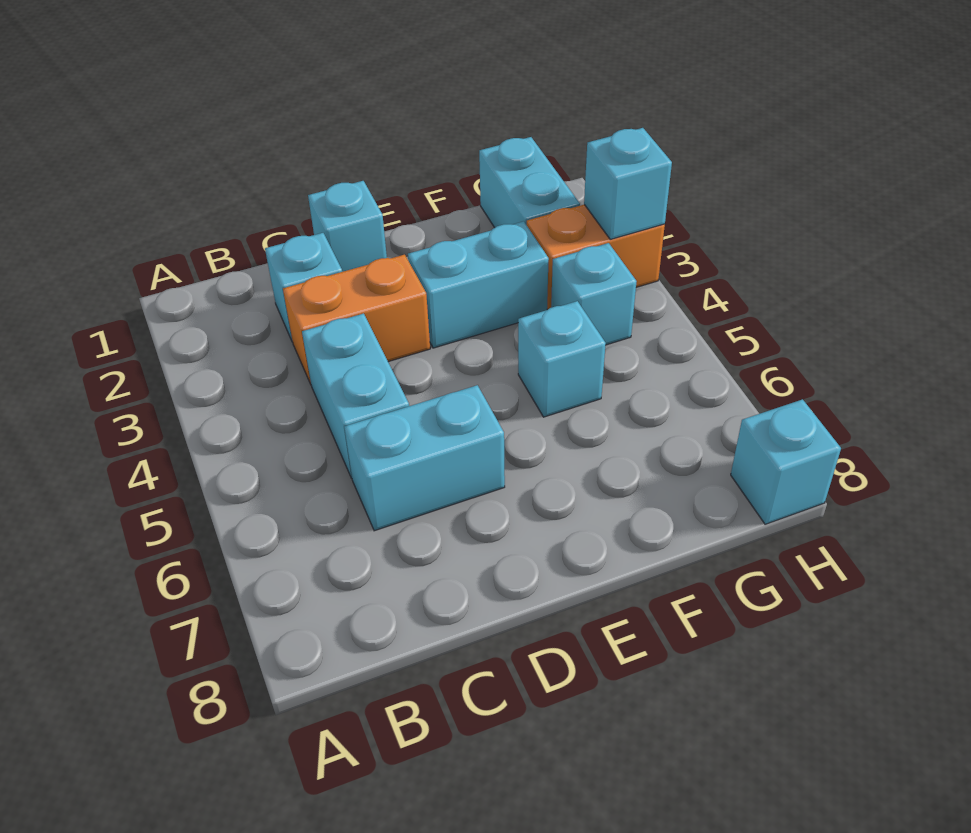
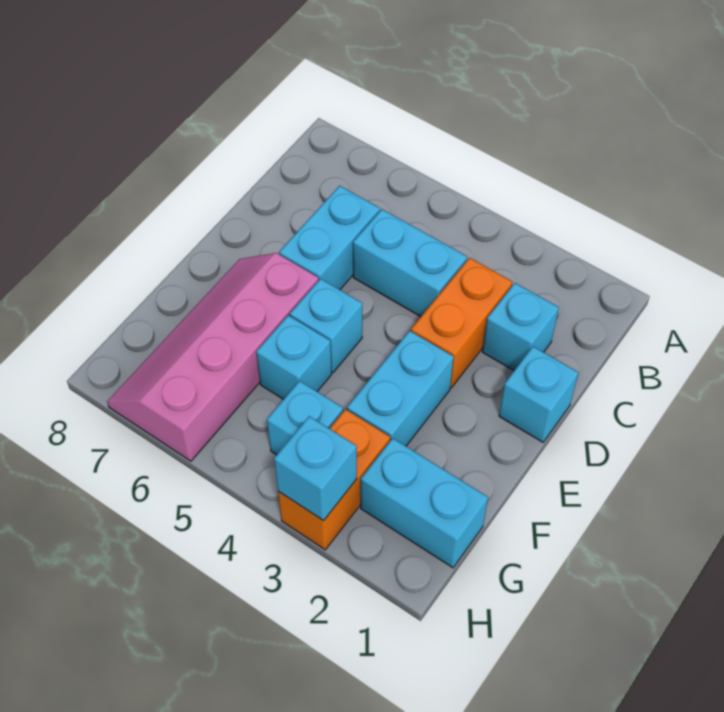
none -> pink slope E6:H7 level 1 top 6
cyan brick H8 level 1 -> cyan brick E5 level 1

